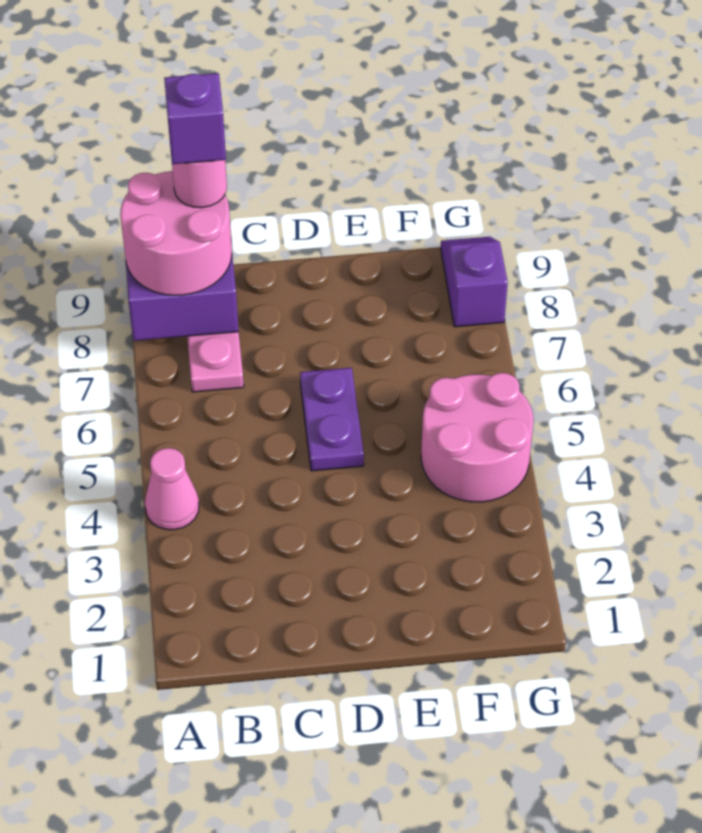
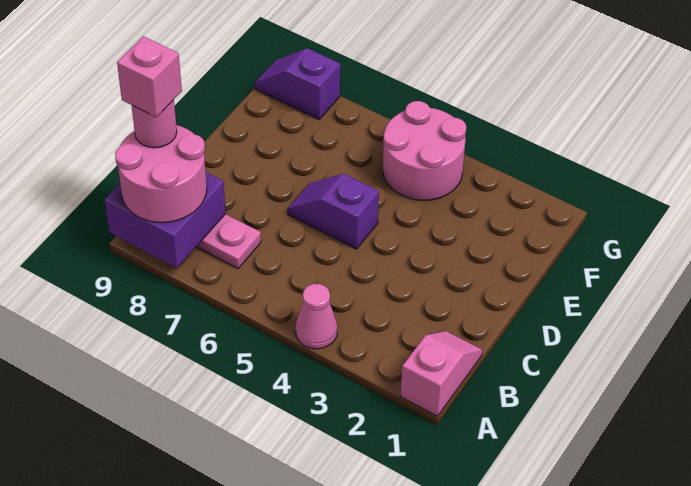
none -> pink slope A1:B1 level 1 top A
purple brick B9 level 5 -> pink brick B9 level 5
purple plate D5:D6 level 1 -> purple slope D5:D6 level 1 top 5

